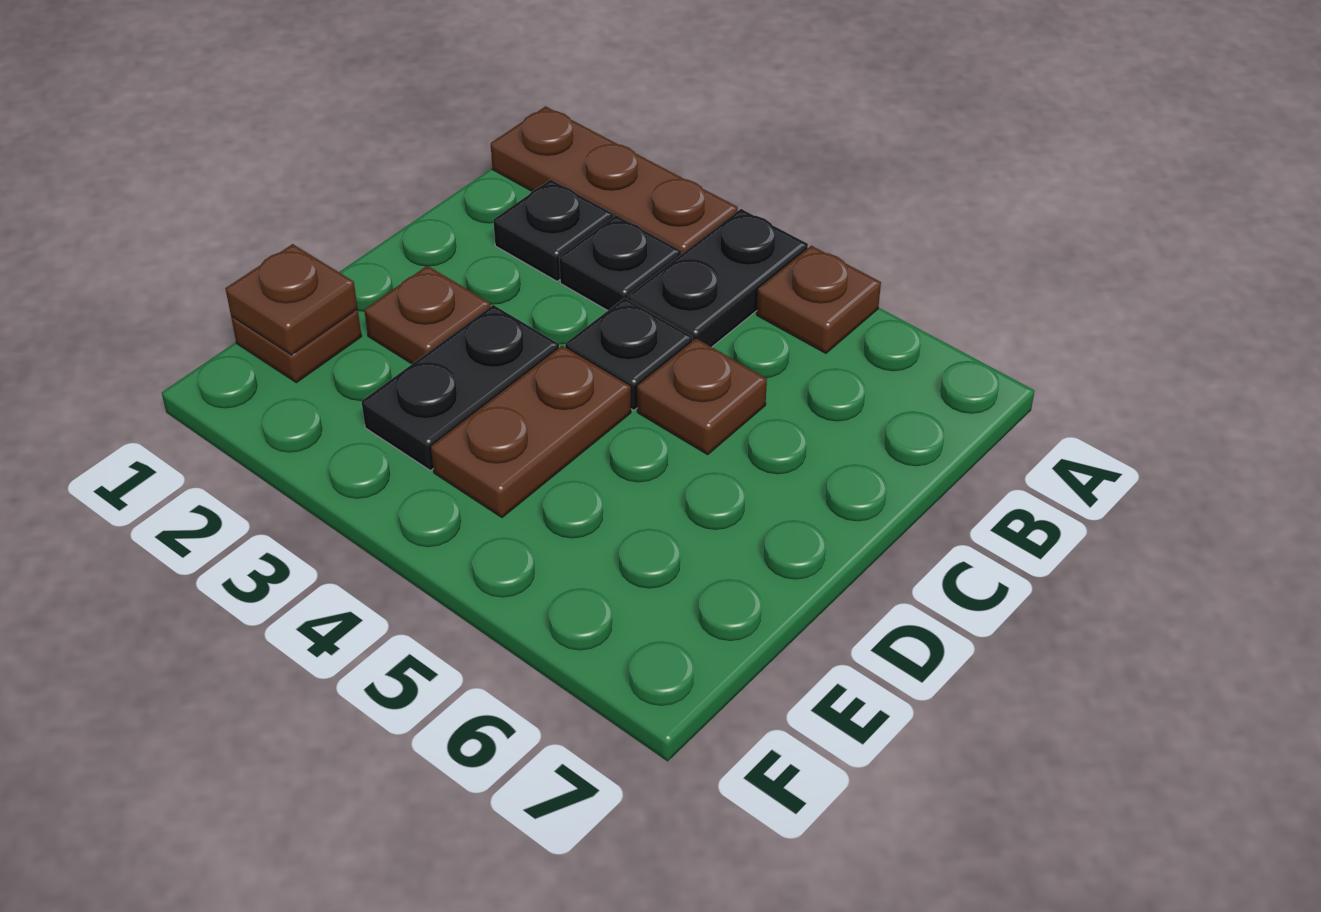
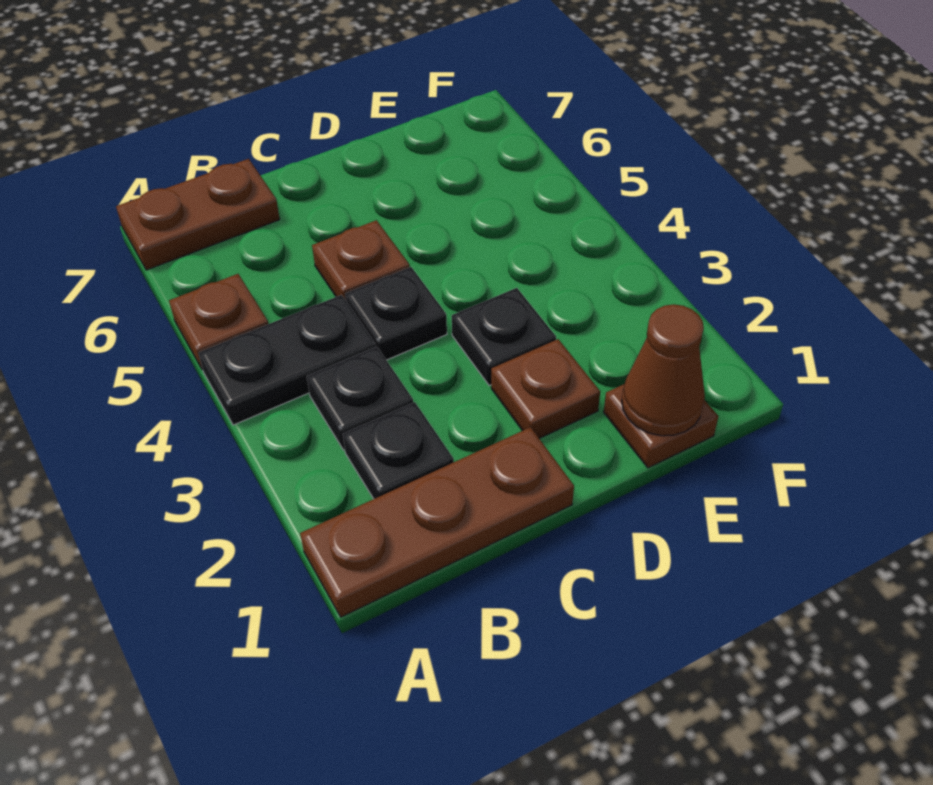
brown plate A1:A3 level 1 -> brown plate A1:C1 level 1
black plate D3:E3 level 1 -> black plate D3 level 1
brown plate D4:E4 level 1 -> brown plate A7:B7 level 1
brown plate E1 level 2 -> brown cone E1 level 2

